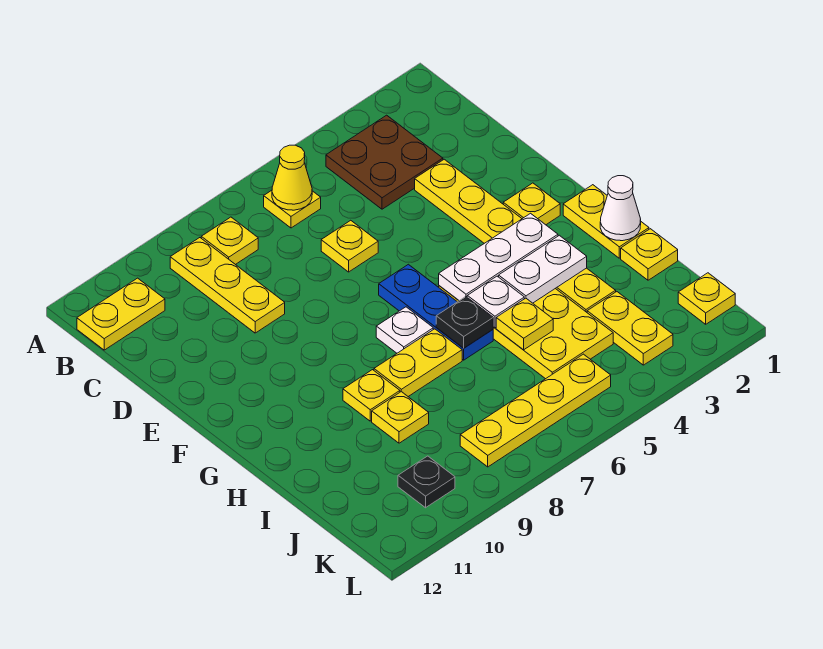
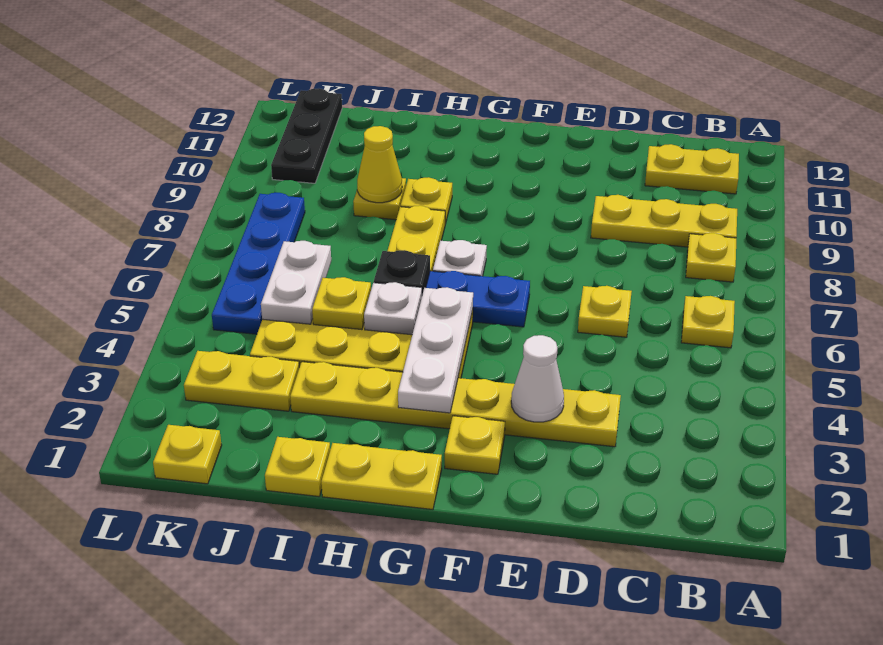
brown plate B3:C4 level 1 -> none
yellow cone B6 level 2 -> yellow cone I9 level 2
yellow plate B11:B12 level 1 -> yellow plate B11:C11 level 1
white cone H1 level 2 -> white cone E3 level 2
white plate H3:H4 level 2 -> white plate J5:J6 level 2
yellow plate K5:K8 level 1 -> blue plate K5:K8 level 1
black plate K10 level 1 -> black plate K10:K12 level 1

